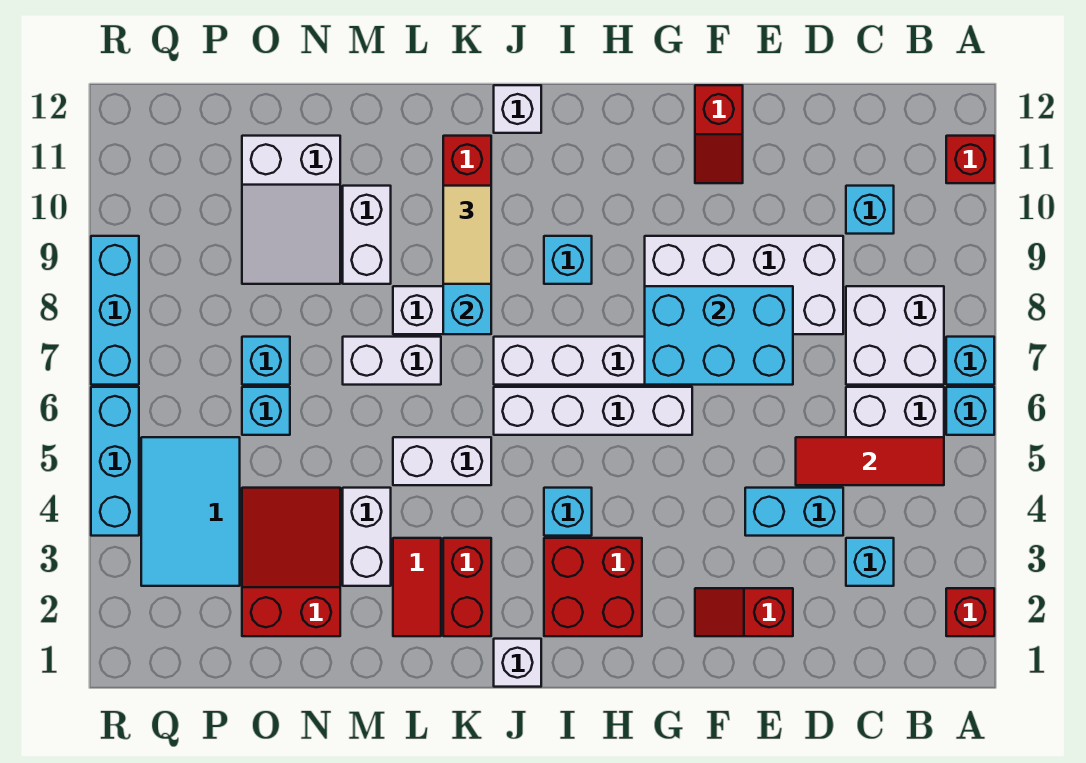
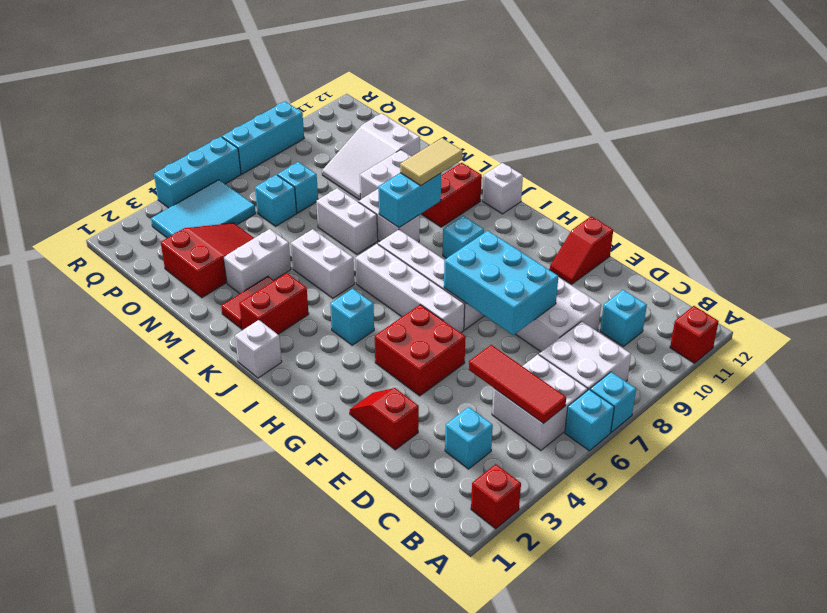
cyan brick D4:E4 level 1 -> none
red brick H2:I3 level 1 -> red brick F4:G5 level 1

